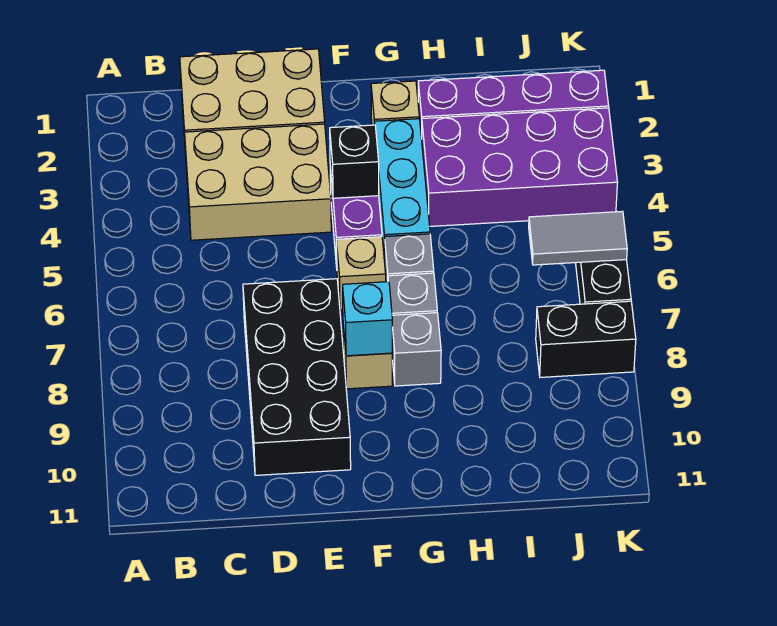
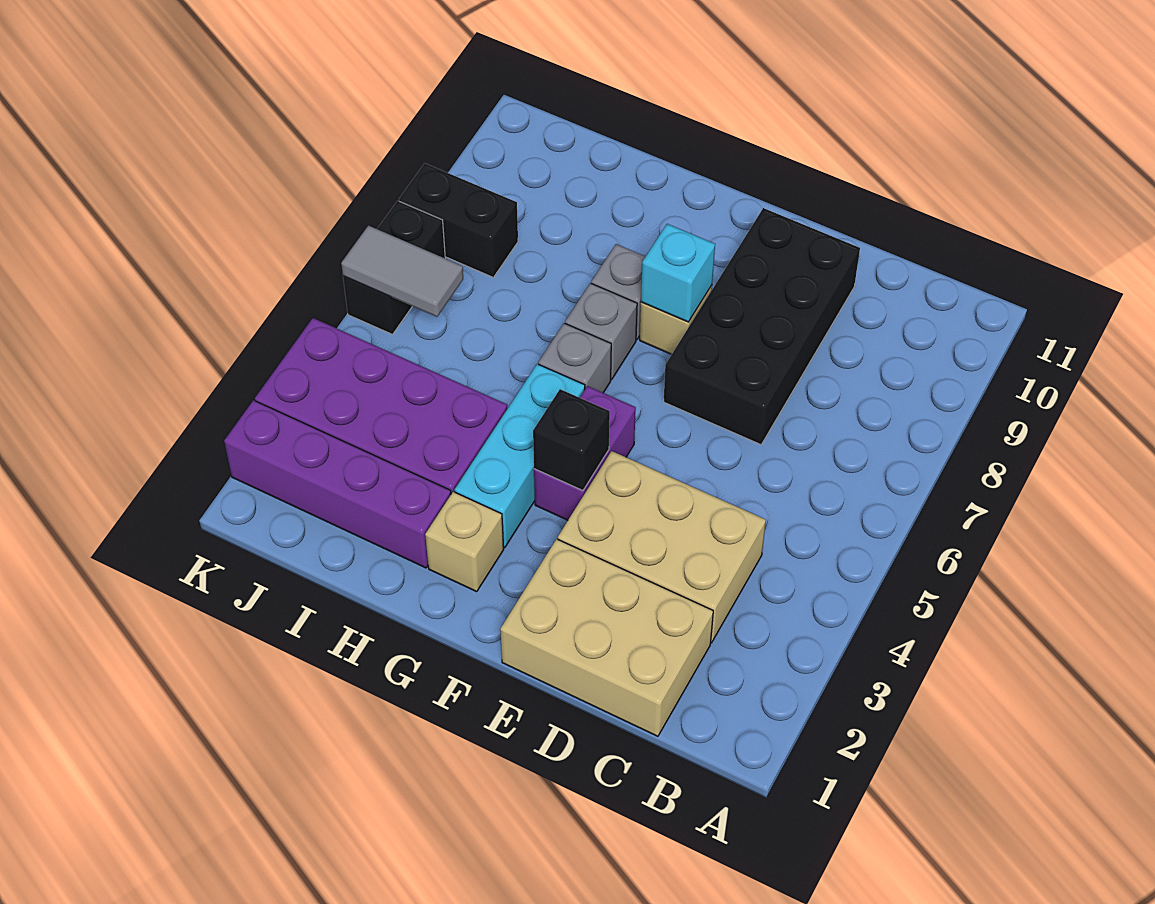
tan brick F6 level 1 -> none

